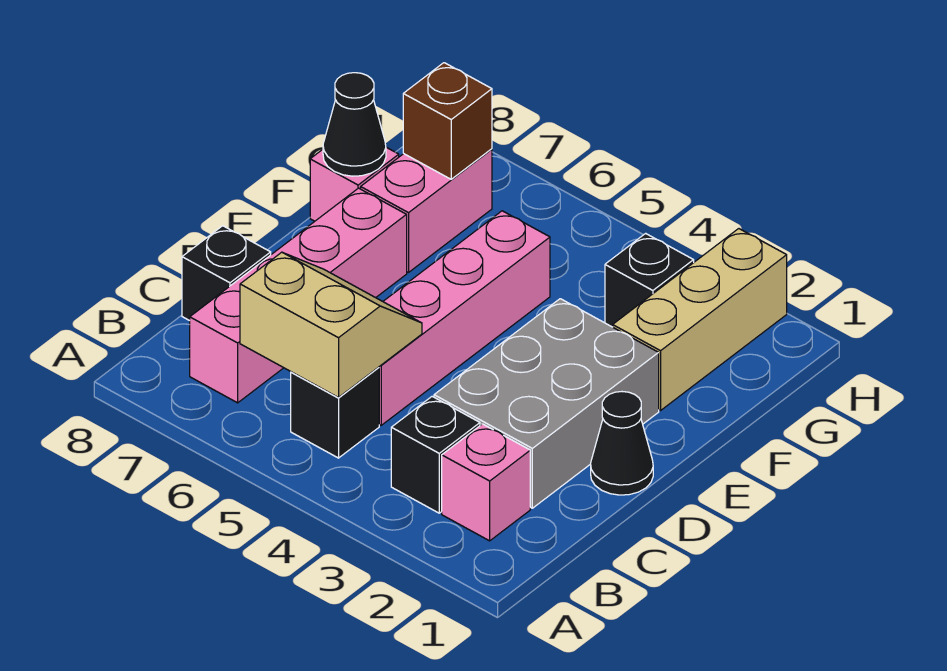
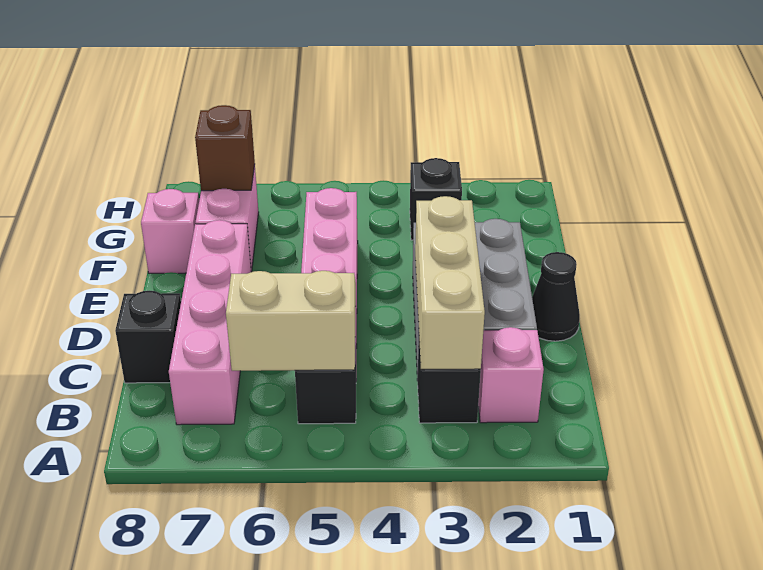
tan brick F2:H2 level 1 -> tan brick B3:D3 level 2
black cone F8 level 2 -> none

